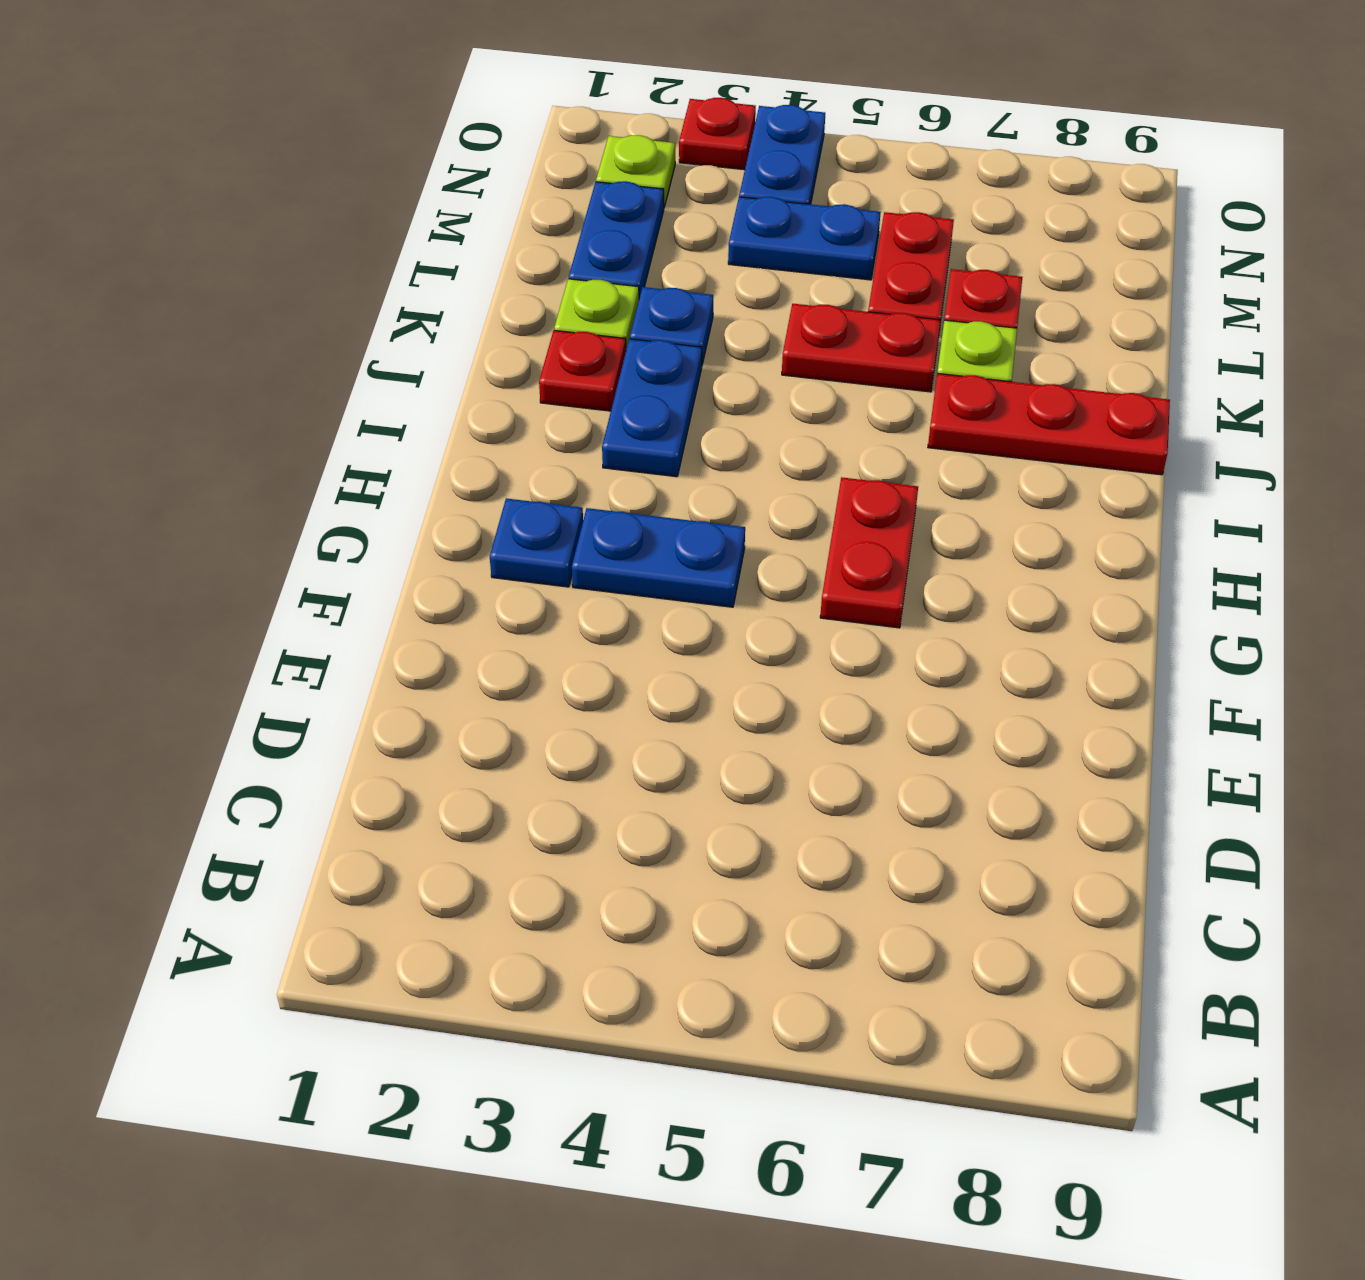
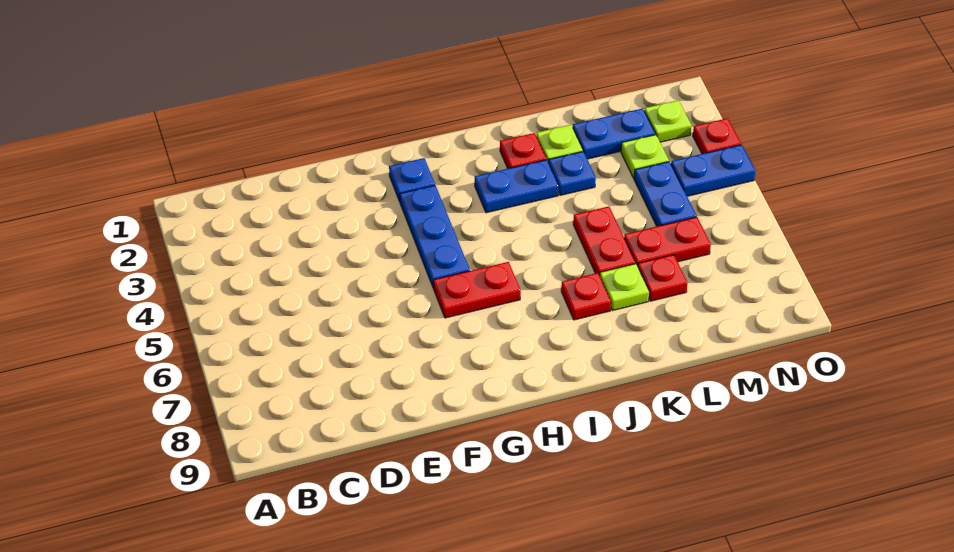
blue plate G3:G4 level 1 -> blue plate G3:G5 level 1
red plate J7:J9 level 1 -> red plate J7 level 1
none -> lime plate M3 level 1

